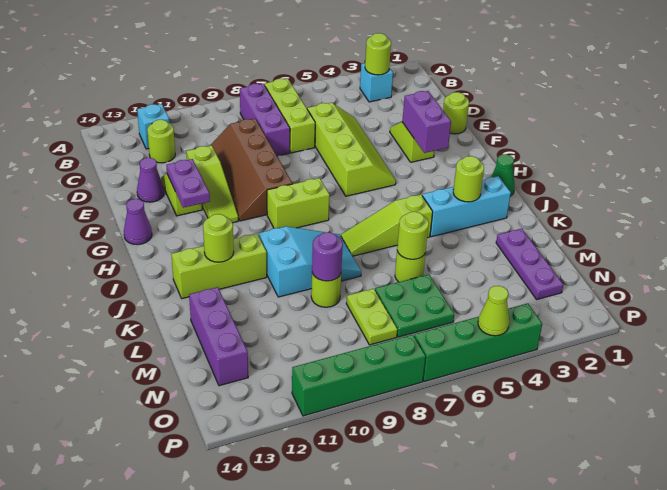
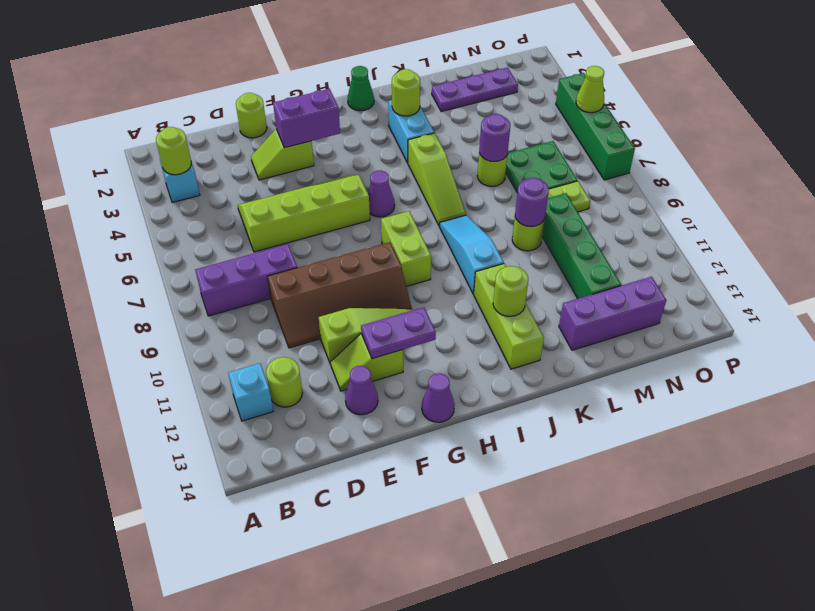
lime brick B7:D7 level 1 -> none
none -> purple cone H6 level 1
cyan brick J2:J4 level 1 -> cyan brick J3:J4 level 1
cyan slope J8:K10 level 1 top 10 -> cyan slope J8:J10 level 1 top 10
lime round brick L6 level 2 -> purple round brick L6 level 2
green brick P8:P11 level 1 -> green brick M9:M12 level 1

